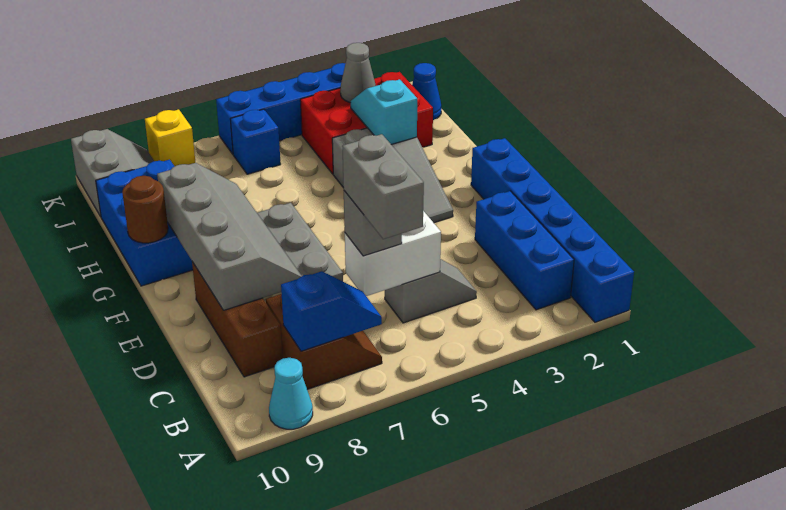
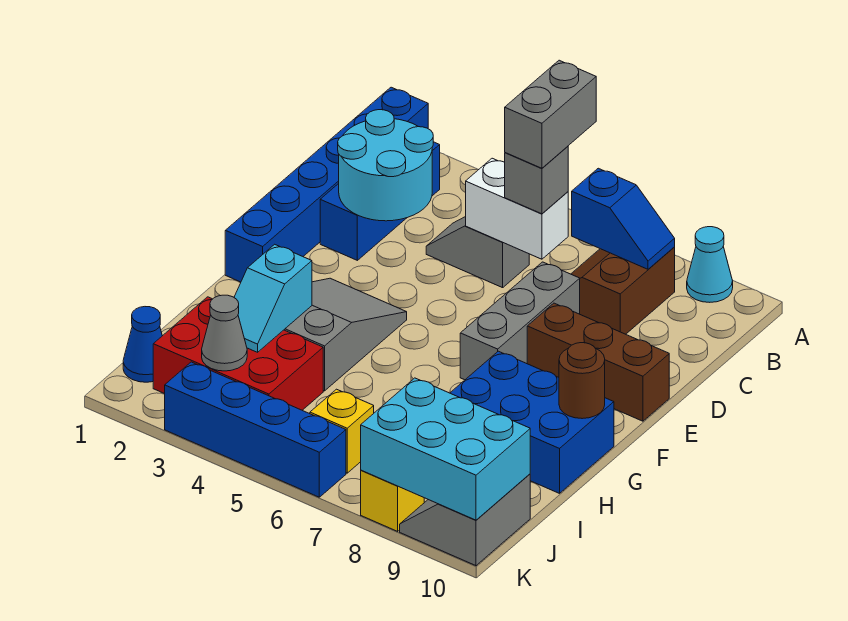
blue slope B7:B8 level 2 top 8 -> blue slope B7:B8 level 2 top 7
none -> cyan round brick C2:D3 level 2
brown brick C9:E9 level 1 -> brown brick E8:E10 level 1
grey slope D8:G9 level 2 top 9 -> none
blue brick G9:I10 level 1 -> blue brick G8:H10 level 1
blue brick J6 level 1 -> yellow brick J6 level 1
none -> cyan brick J8:K10 level 2

